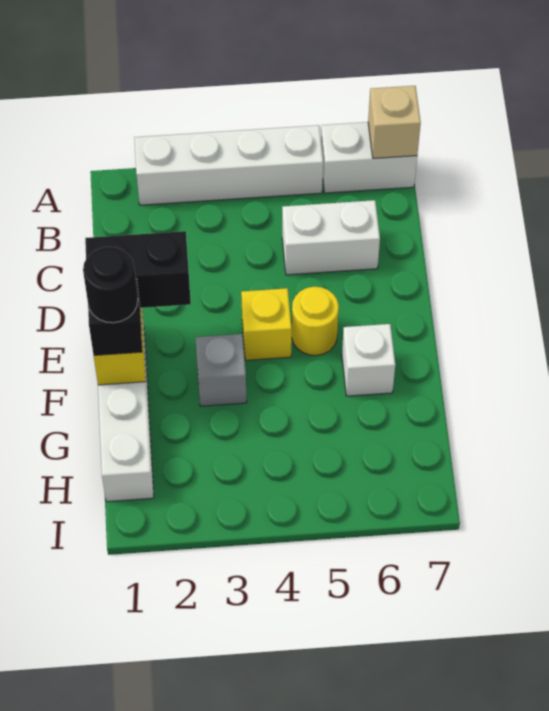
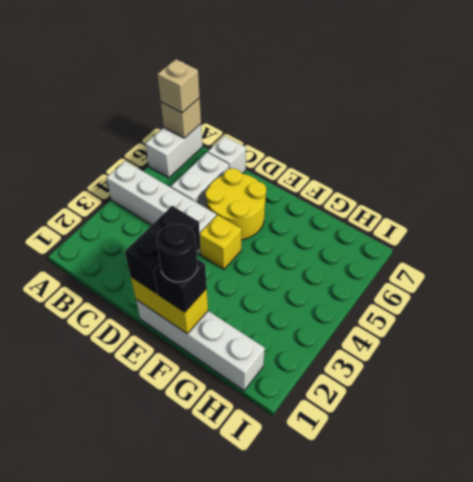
white brick A2:A5 level 1 -> white brick A4:D4 level 1
none -> tan brick A7 level 3
yellow round brick E5 level 1 -> yellow round brick D5:E6 level 1
grey brick F3 level 1 -> none
white brick F6 level 1 -> white brick C7 level 1

